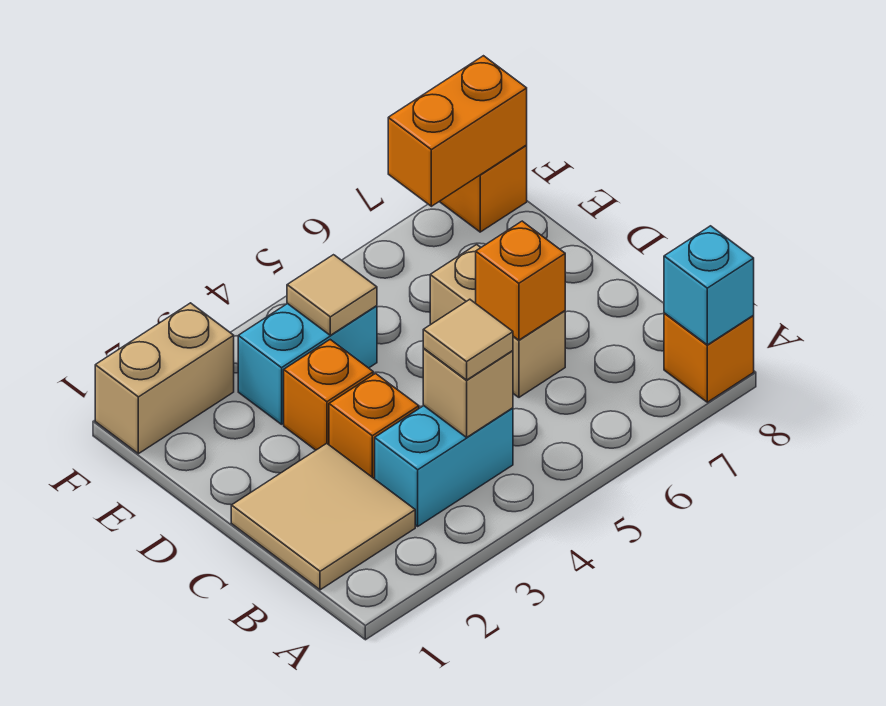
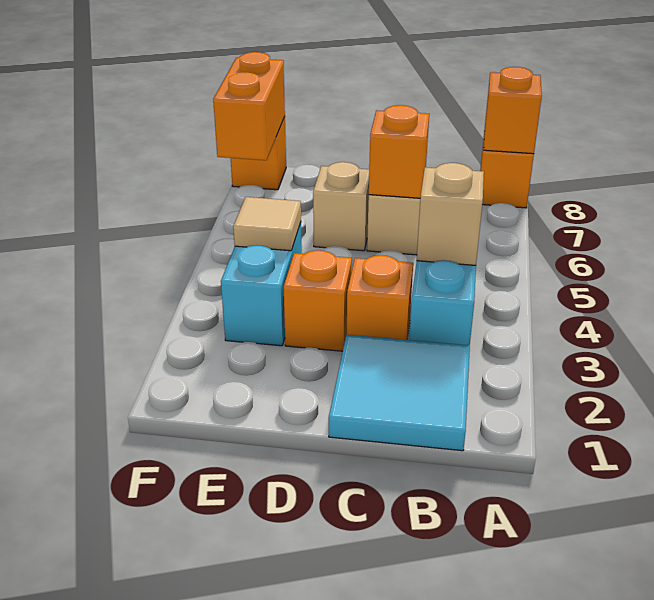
cyan brick A8 level 2 -> orange brick A8 level 2
tan tile B1:C2 level 1 -> cyan tile B1:C2 level 1
tan tile B4 level 3 -> none
tan brick F1:F2 level 1 -> none

